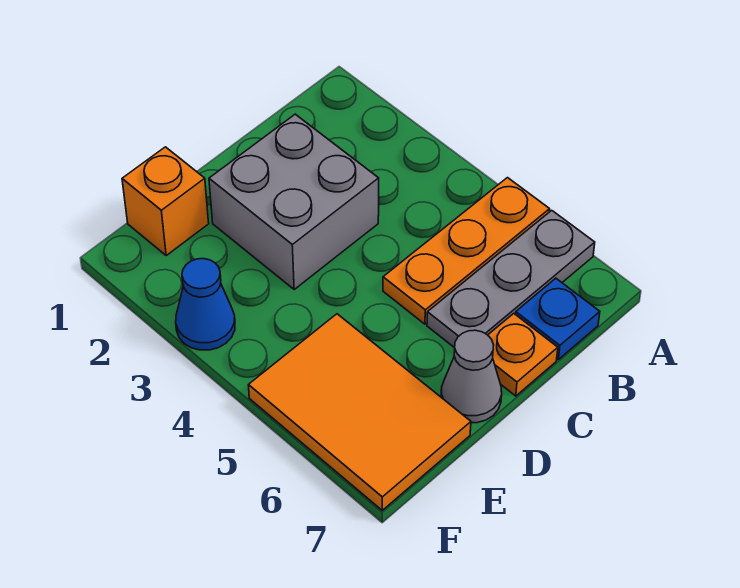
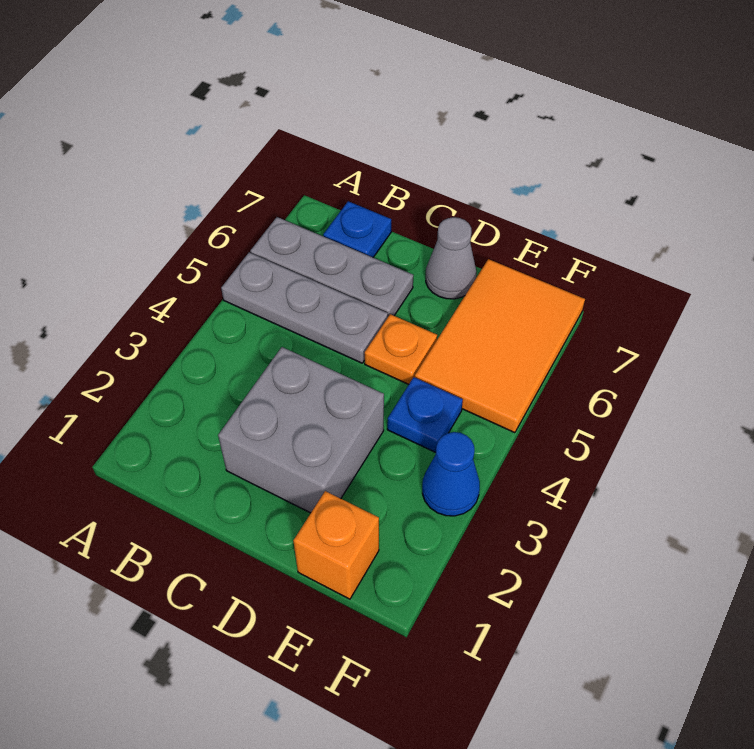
orange plate A5:C5 level 1 -> grey plate A5:C5 level 1
orange plate C7 level 1 -> orange plate D5 level 1
none -> blue plate E4 level 1

